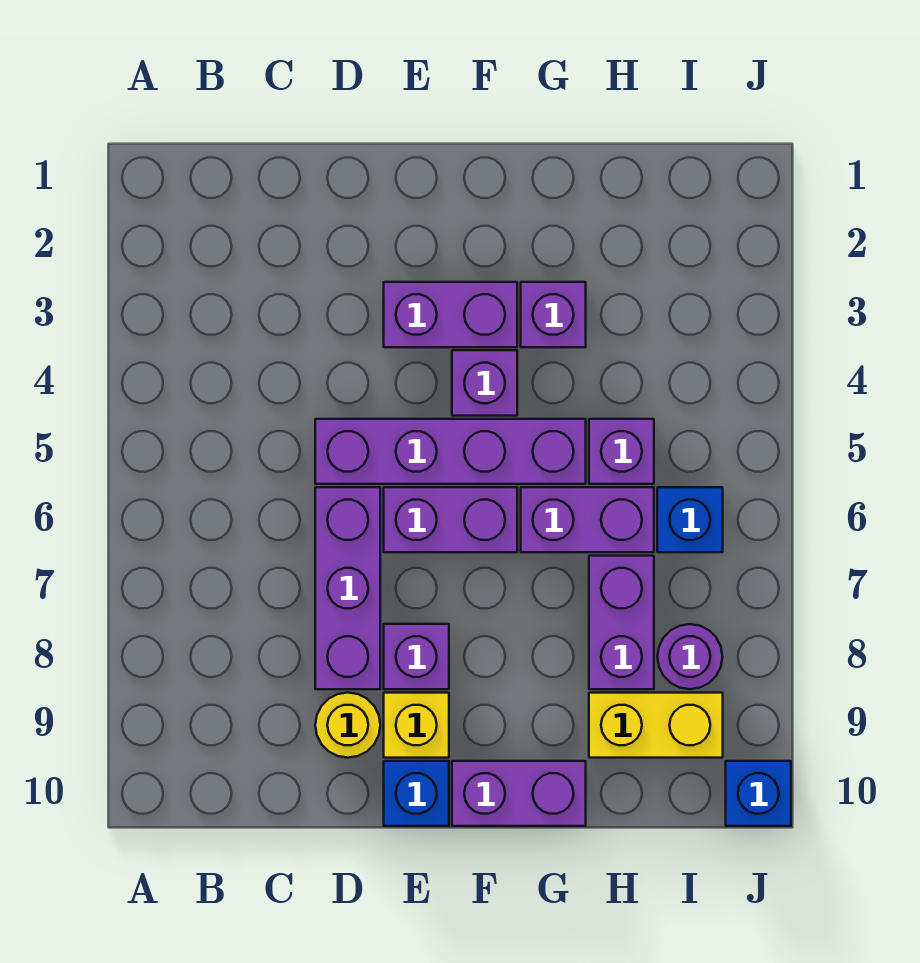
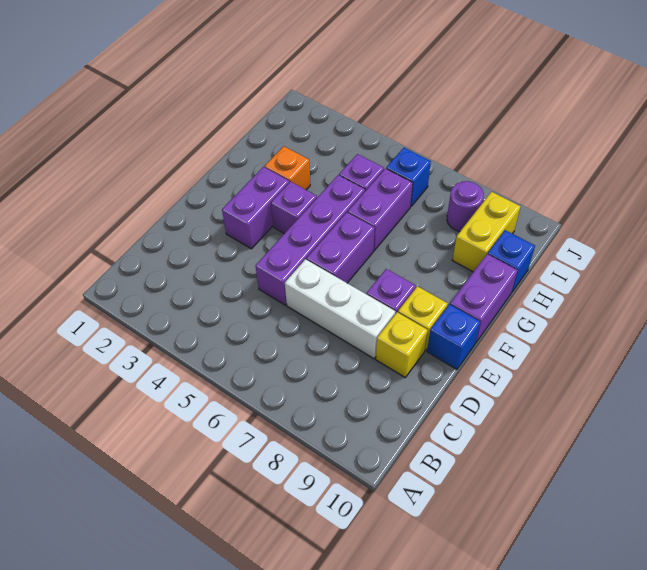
purple brick D6:D8 level 1 -> white brick D6:D8 level 1
yellow round brick D9 level 1 -> yellow brick D9 level 1
purple brick G3 level 1 -> orange brick G3 level 1
purple brick H7:H8 level 1 -> none
blue brick J10 level 1 -> blue brick H10 level 1

